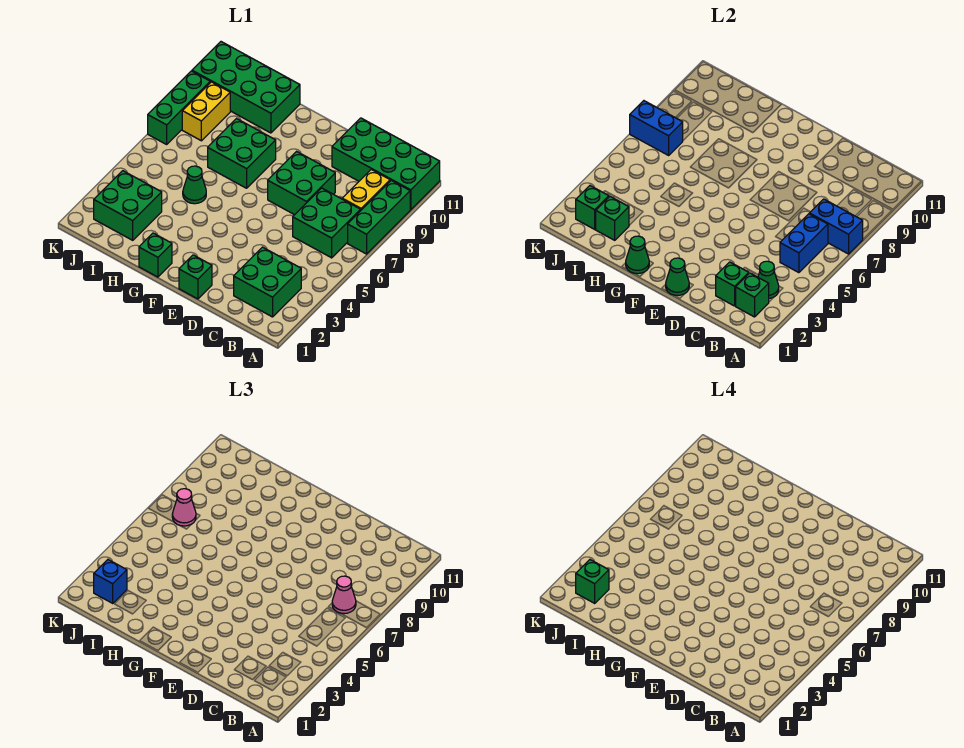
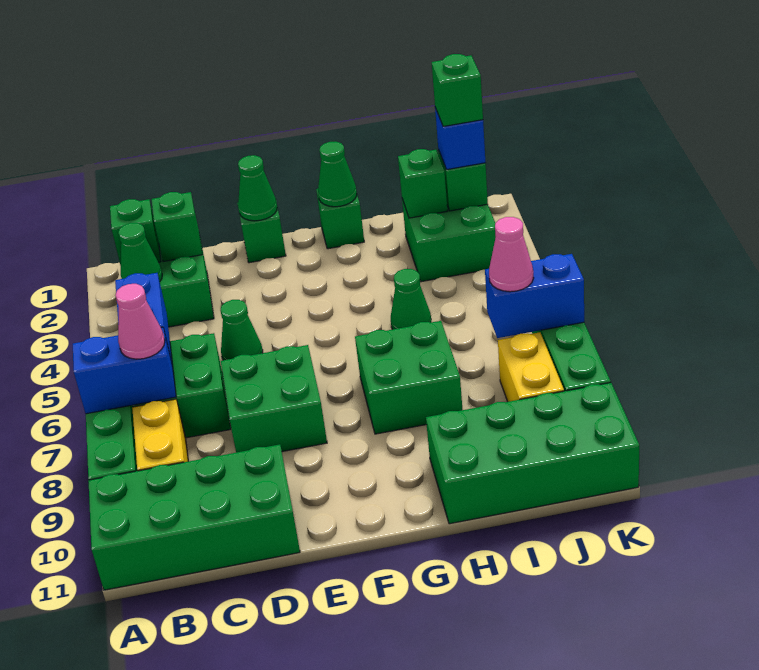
none -> green cone D5 level 1

